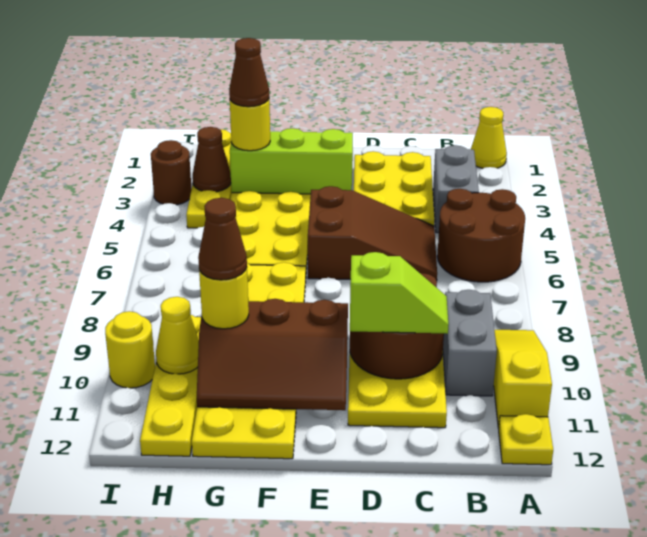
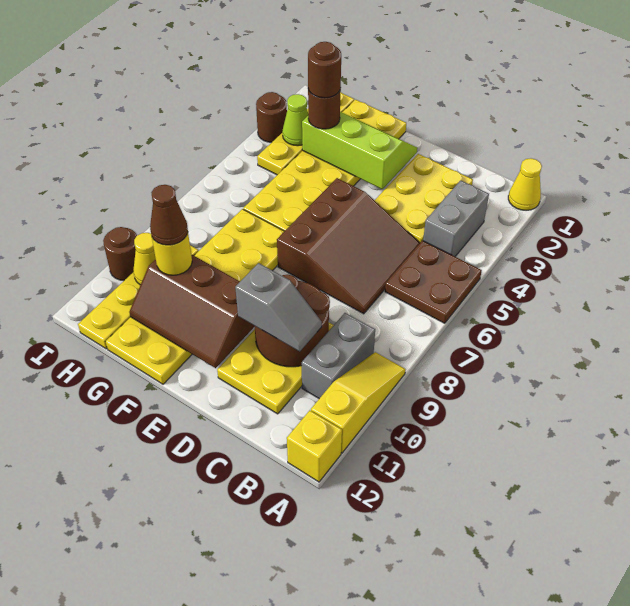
brown round brick A5:B6 level 1 -> brown plate A5:B6 level 1
yellow plate A12 level 1 -> yellow brick A12 level 1
brown slope C5:E6 level 1 top E -> brown slope C5:E7 level 1 top E
lime slope C10:D10 level 3 top D -> grey slope C10:D10 level 3 top D
yellow round brick G3 level 3 -> brown round brick G3 level 3
brown cone G3 level 4 -> brown round brick G3 level 4
brown cone H3 level 2 -> lime cone H3 level 2
yellow round brick I10 level 1 -> brown round brick I10 level 1

